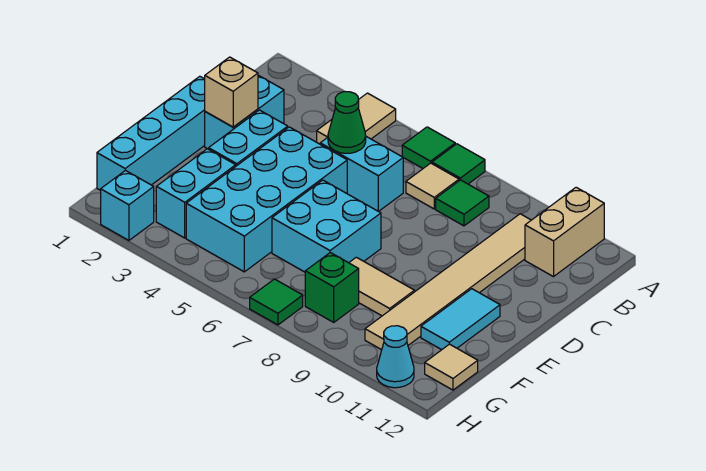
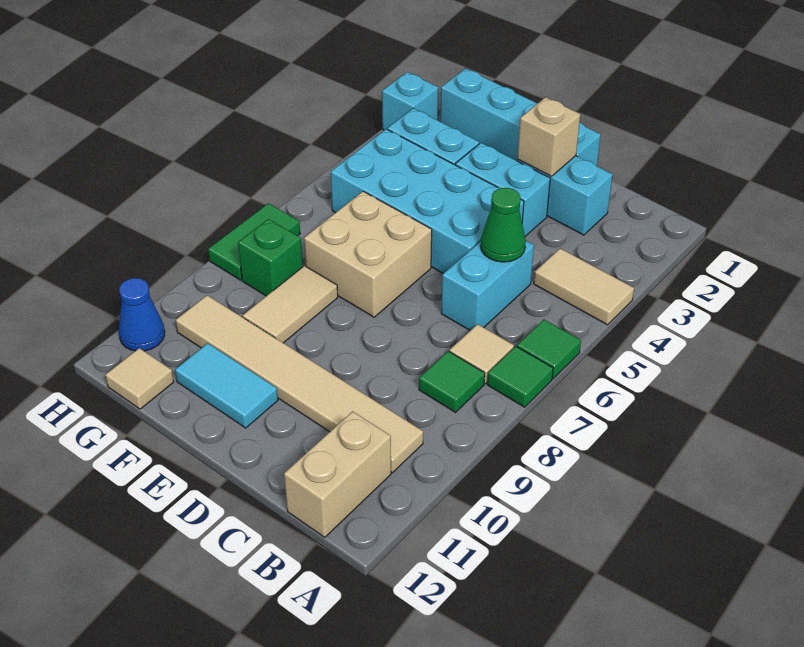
tan brick A11:B11 level 1 -> tan brick B11:B12 level 1
cyan brick E6:F7 level 1 -> tan brick E6:F7 level 1
green tile H7 level 1 -> green tile H7:H8 level 1
cyan cone H11 level 1 -> blue cone H11 level 1

